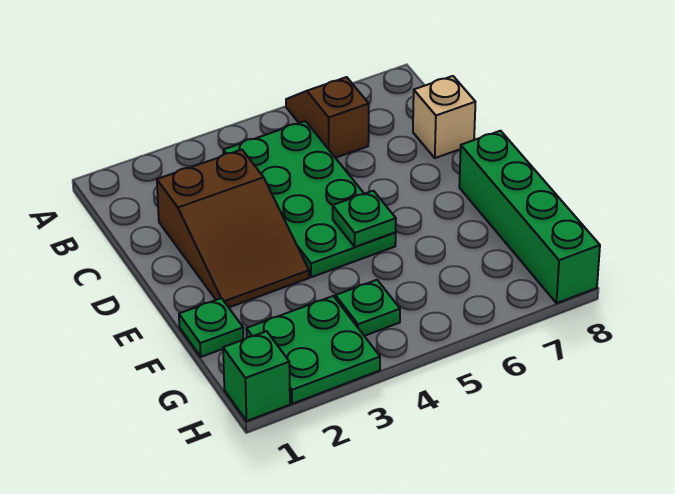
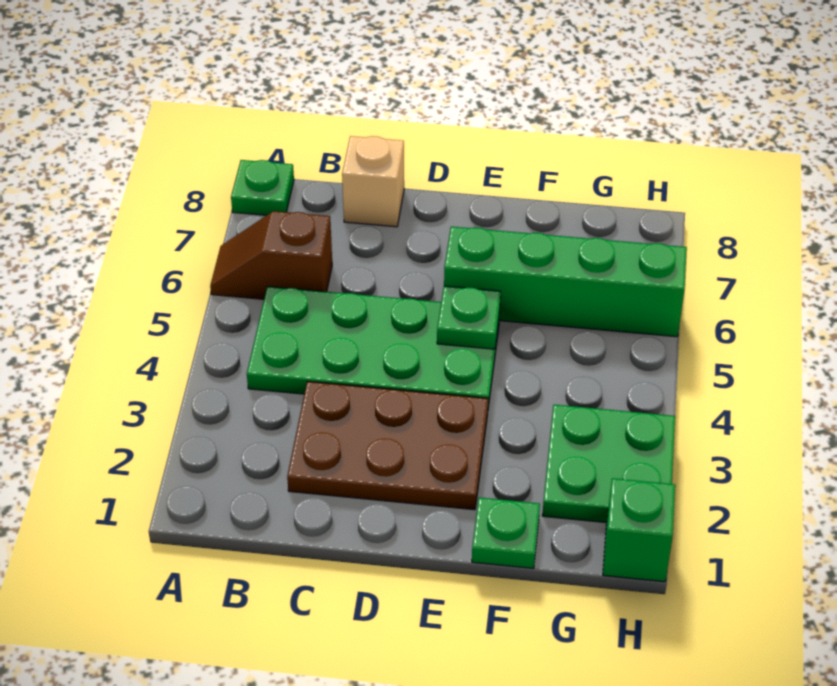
brown slope C2:E3 level 1 top C -> brown plate C2:E3 level 1
green brick E8:H8 level 1 -> green brick E6:H6 level 1
green plate G4 level 1 -> green plate A8 level 1

